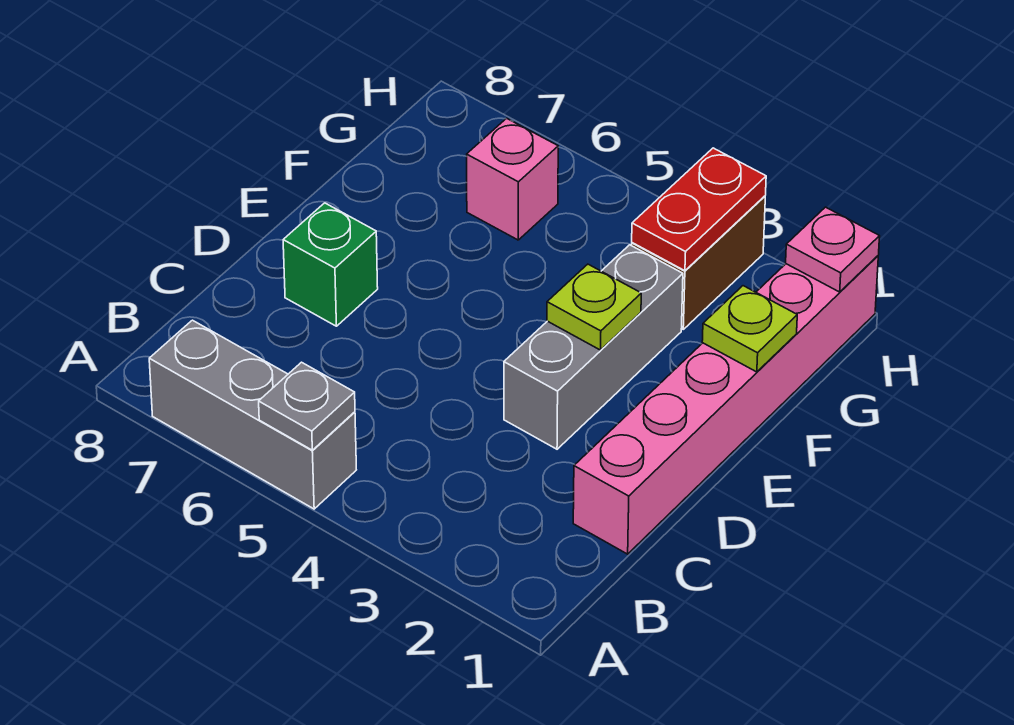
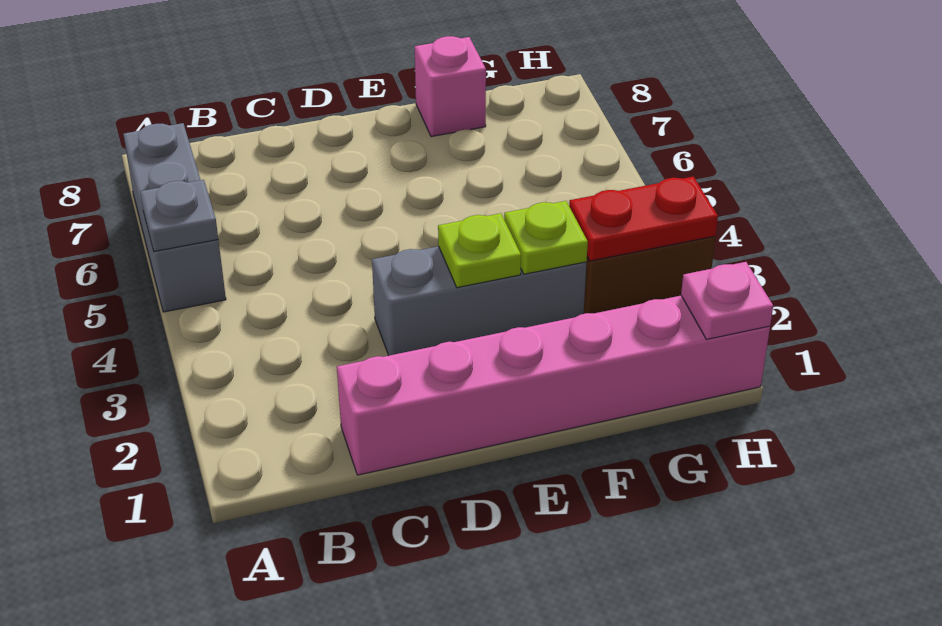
green brick D7 level 1 -> none
lime plate F1 level 2 -> lime plate F3 level 2
pink brick G6 level 1 -> pink brick F8 level 1

